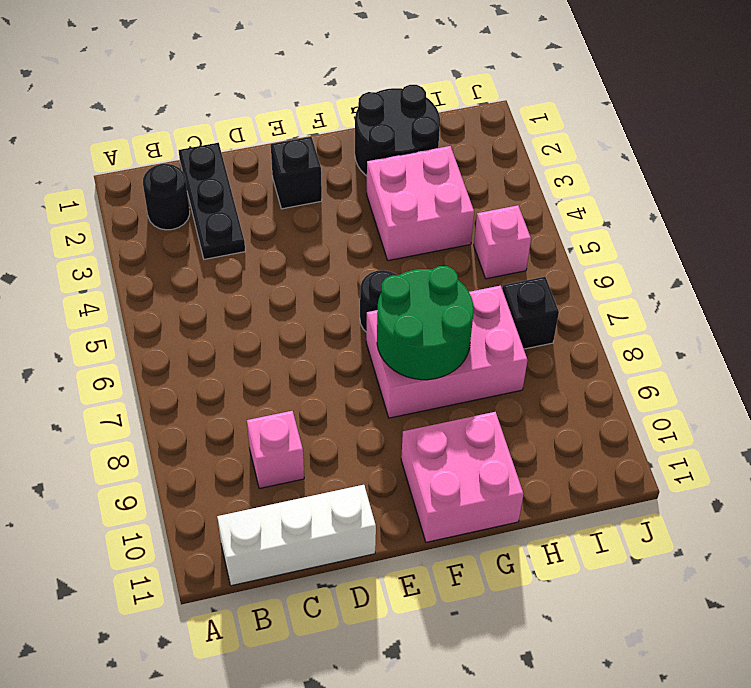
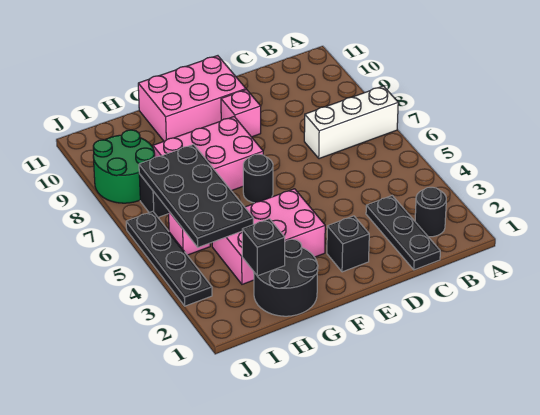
white brick B11:D11 level 1 -> white brick A7:C7 level 1
pink brick C9 level 1 -> pink brick E9 level 1
green round brick F7:G8 level 2 -> green round brick I8:J9 level 1
pink brick F10:G11 level 1 -> pink brick E10:G11 level 1
pink brick G3:H4 level 1 -> pink brick F3:H4 level 1
none -> black brick H2 level 2
none -> black plate H4:I7 level 2
none -> black plate J3:J6 level 1

